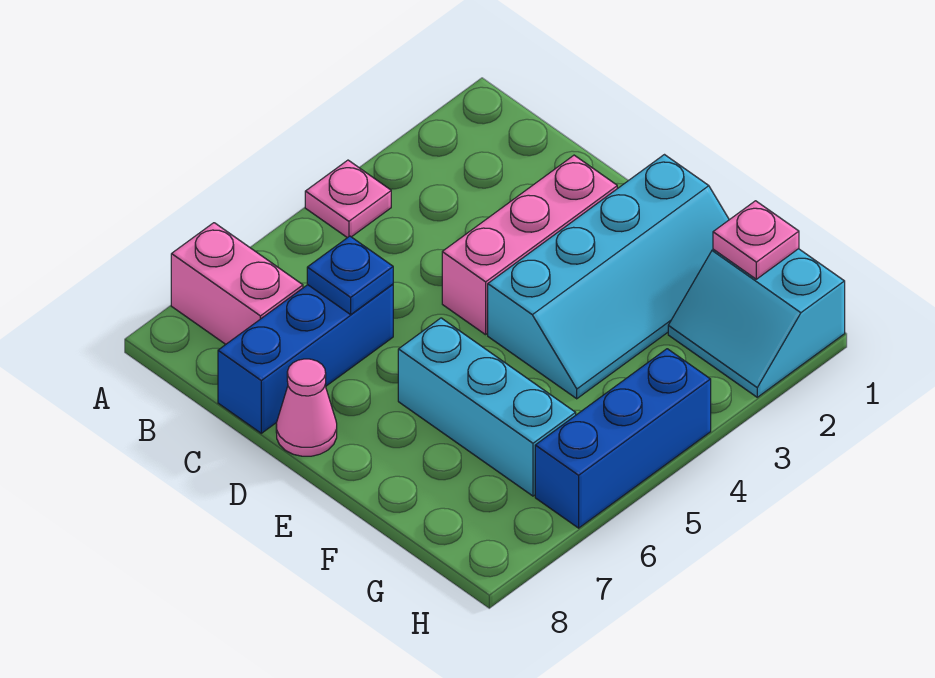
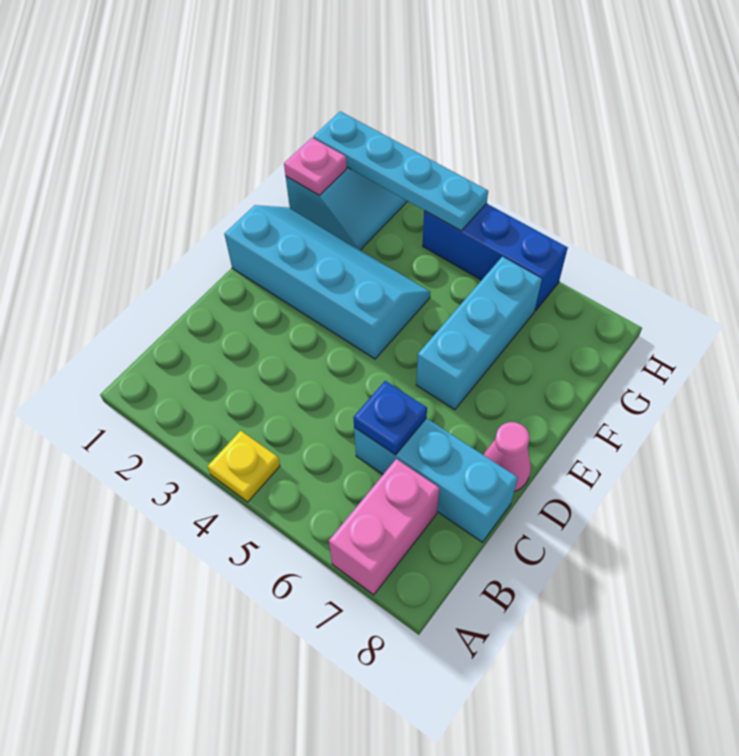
pink plate A4 level 1 -> yellow plate A4 level 1
blue brick C6:C8 level 1 -> cyan brick C6:C8 level 1
pink brick D2:D4 level 1 -> none
none -> cyan plate H1:H4 level 2

